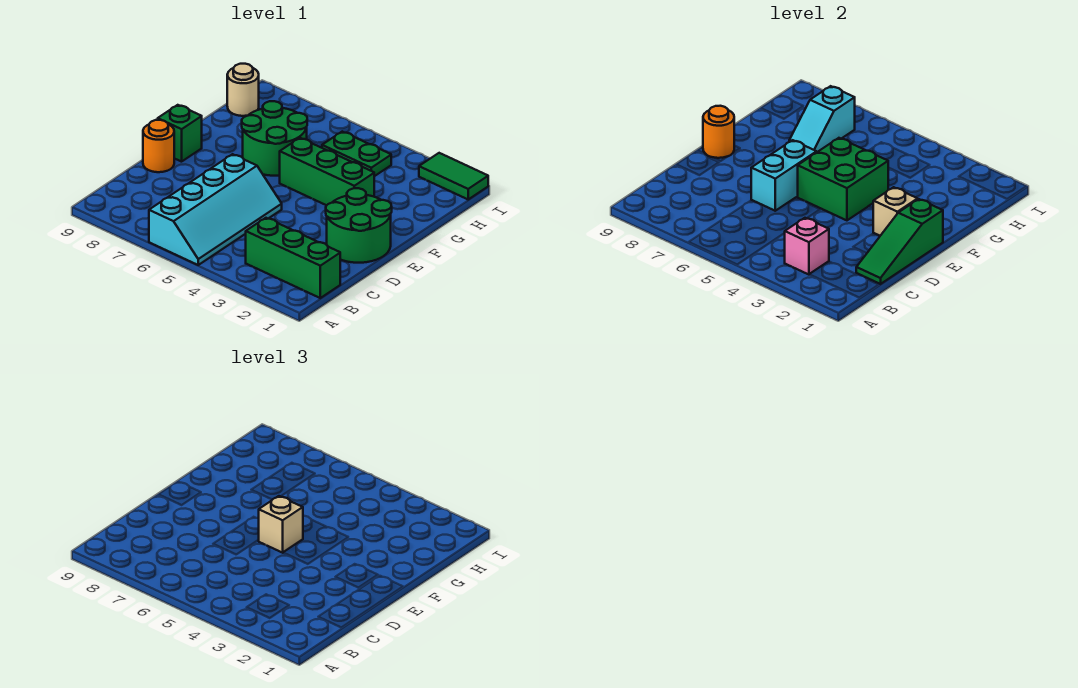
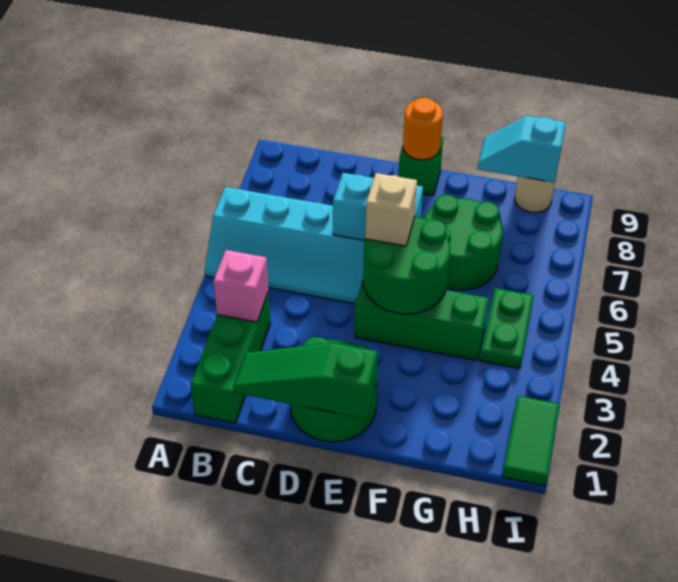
orange round brick D9 level 1 -> none
tan brick E2 level 2 -> none
green brick E4:F5 level 2 -> green round brick E4:F5 level 2
green brick F3:F5 level 1 -> green brick E4:G4 level 1
cyan slope G7:H7 level 2 top H -> cyan slope G9:H9 level 2 top H

